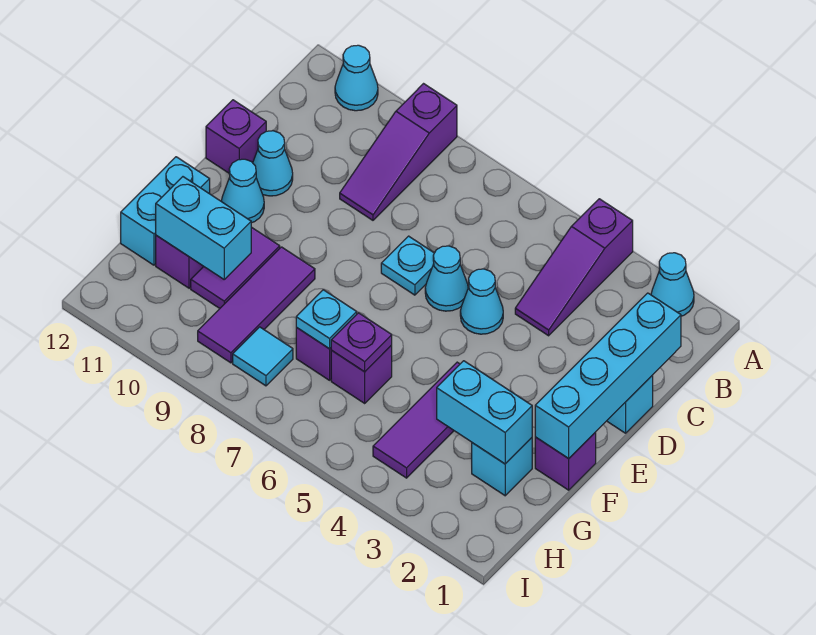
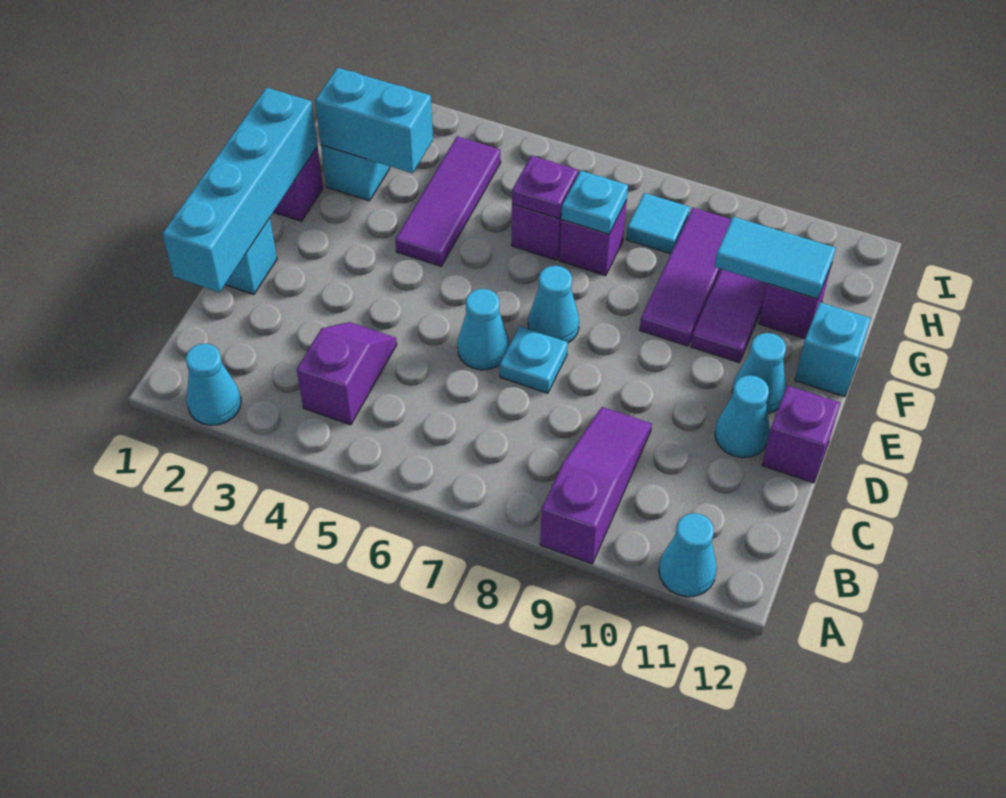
purple slope A4:C4 level 1 top A -> purple slope B4:C4 level 1 top B
cyan cone D5 level 1 -> cyan cone E7 level 1
cyan brick F12:G12 level 1 -> cyan brick F12 level 1
cyan brick G10:G11 level 2 -> cyan tile G10:G11 level 2

